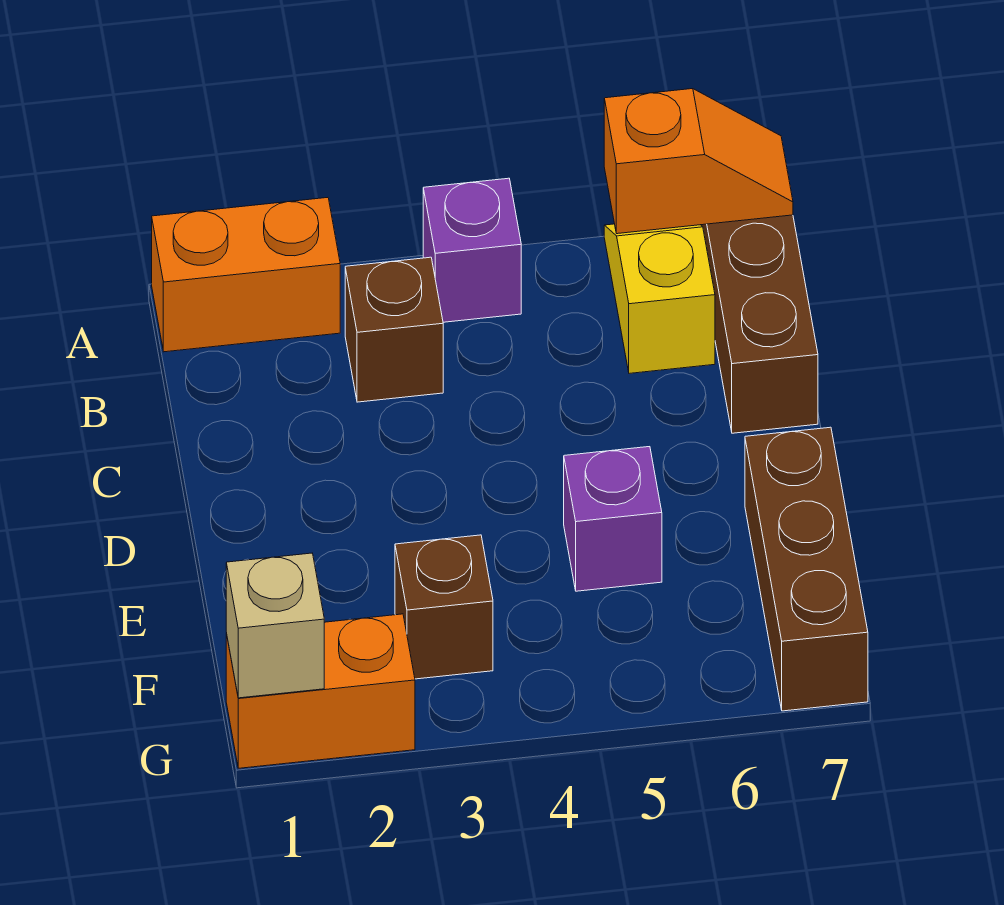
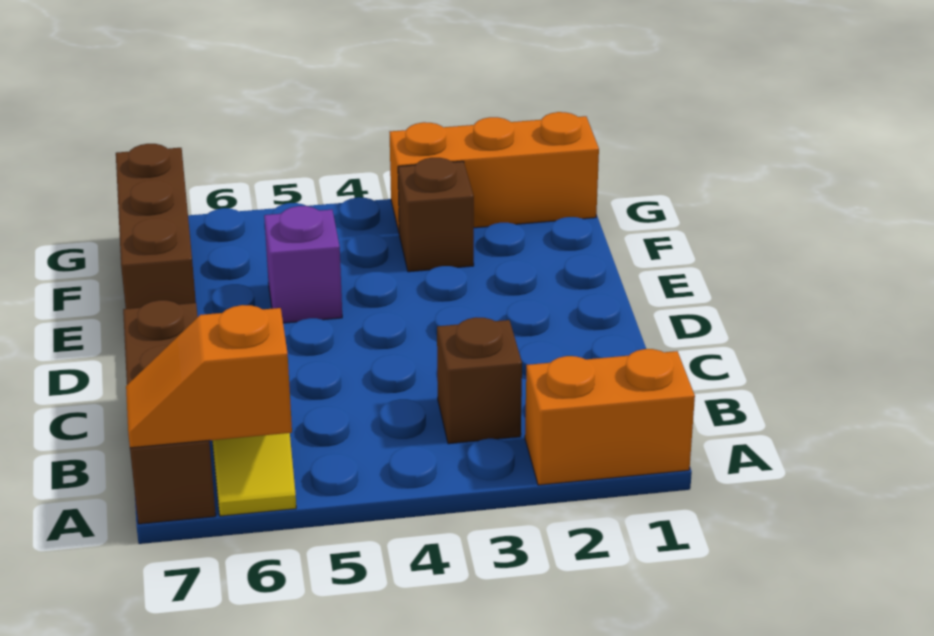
purple brick A4 level 1 -> none
orange brick G1:G2 level 1 -> orange brick G1:G3 level 1
tan brick G1 level 2 -> none

